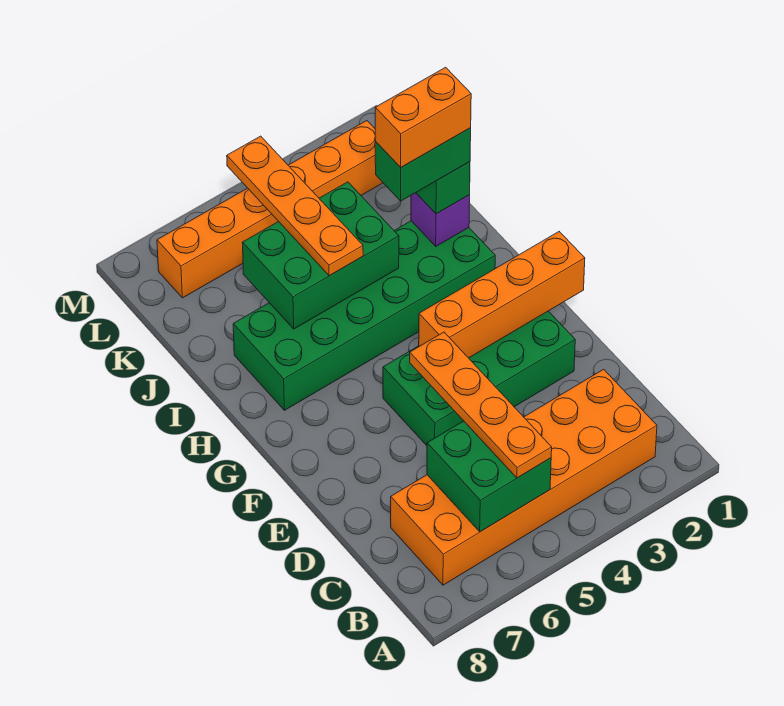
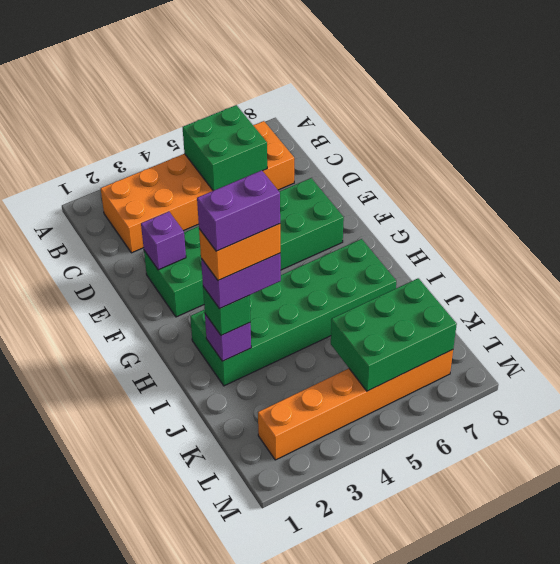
orange plate B5:E5 level 3 -> none
green brick E2:F5 level 1 -> green brick E2:F7 level 1
none -> purple brick E2 level 2
orange brick F1:F4 level 2 -> none
green brick I2:I3 level 4 -> purple brick I2:I3 level 4
none -> purple brick I2:I3 level 6
green brick I4:J6 level 2 -> green brick K5:L7 level 2
orange plate I5:L5 level 3 -> none

